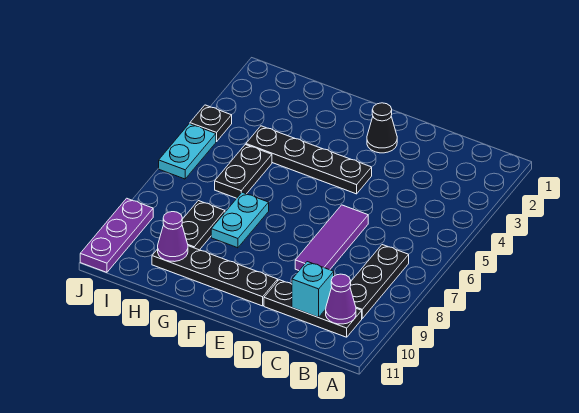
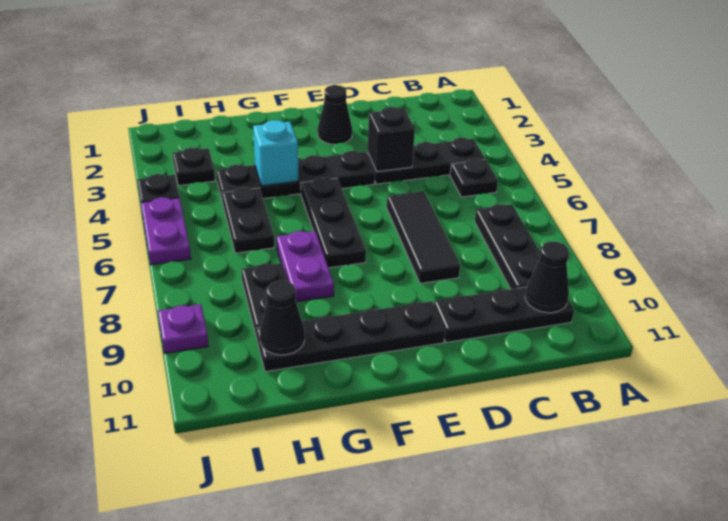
none -> black plate B4:D4 level 1
none -> black plate B5 level 1
purple cone B10 level 2 -> black cone B10 level 2
cyan brick C10 level 2 -> cyan brick G4 level 2
none -> black brick D4 level 2
purple tile D6:D8 level 1 -> black tile D6:D8 level 1
none -> black plate F5:F7 level 1
cyan plate G7:G8 level 1 -> purple plate G7:G8 level 1
purple cone H10 level 2 -> black cone H10 level 2
none -> black plate I3 level 1
cyan plate J5:J6 level 1 -> purple plate J5:J6 level 1
purple plate J9:J11 level 1 -> purple plate J9 level 1

